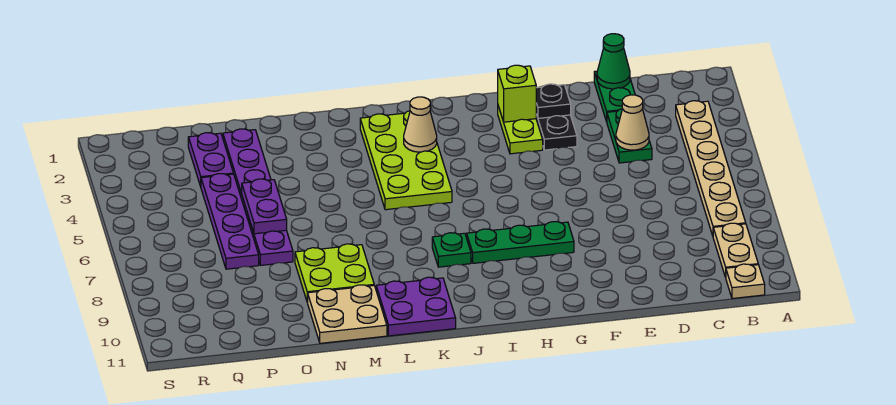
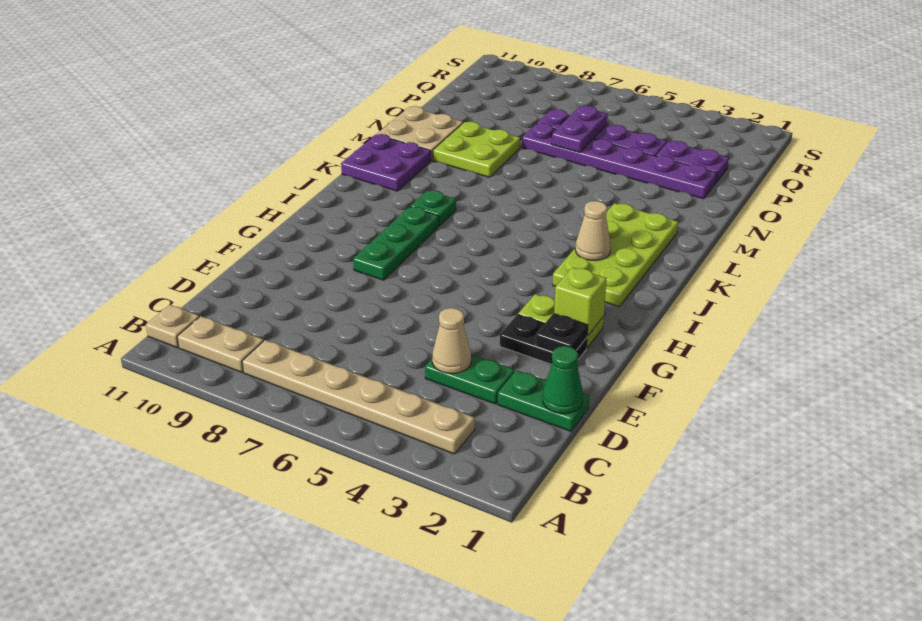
lime plate J2:K5 level 1 -> lime plate I2:L3 level 1
purple plate O5:O6 level 2 -> purple plate O6:P6 level 2

